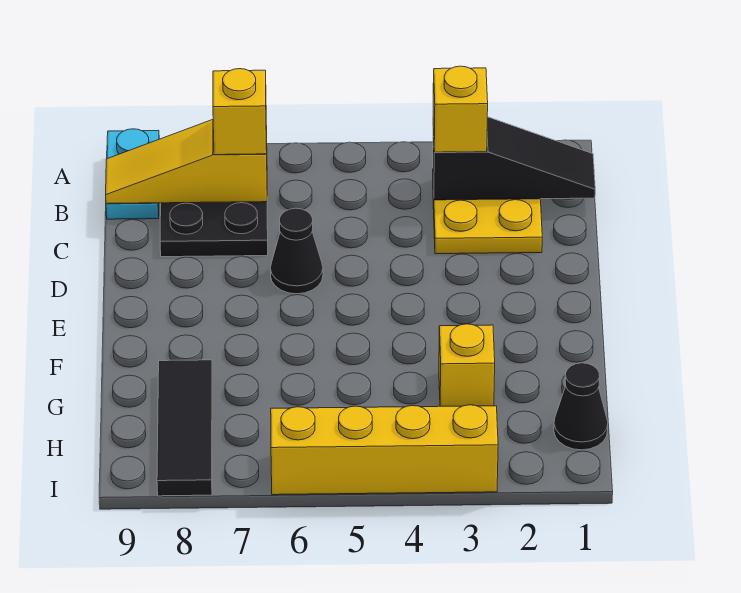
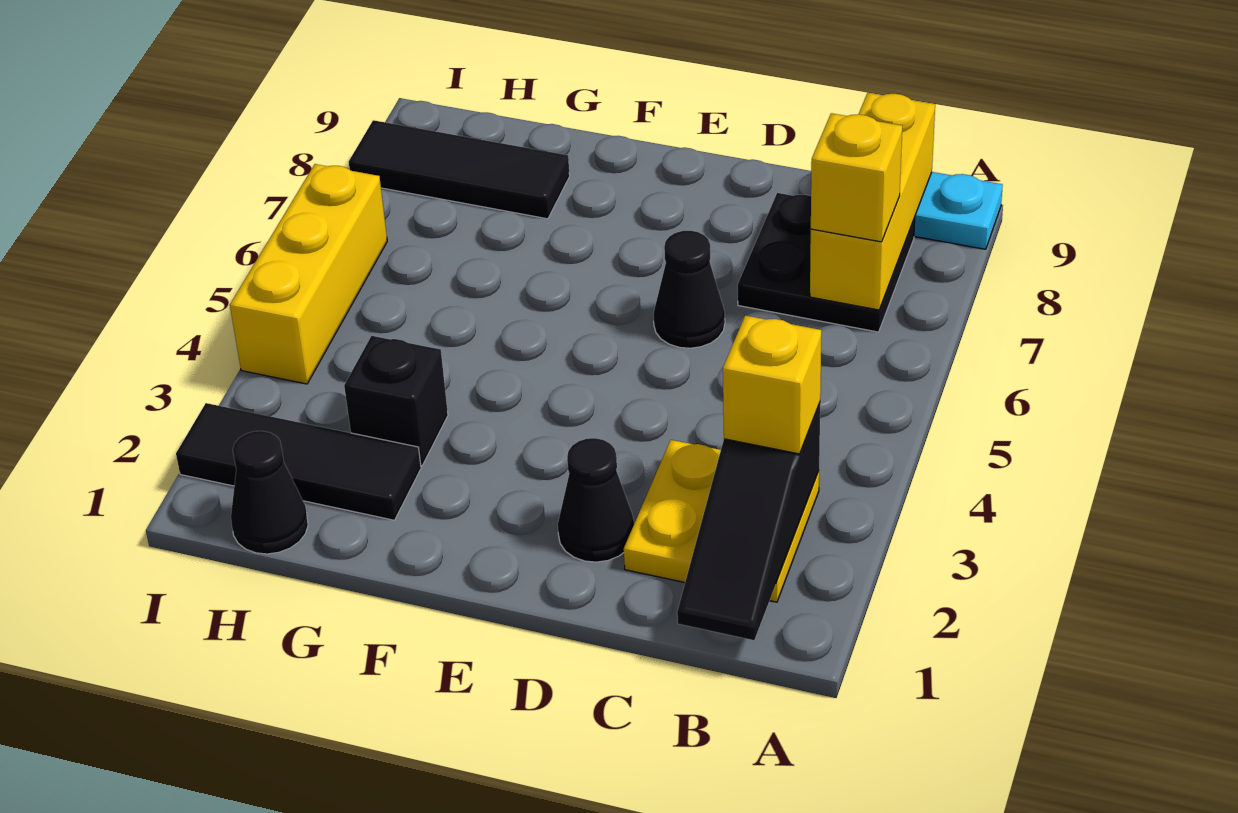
yellow slope B7:B9 level 2 top 7 -> yellow brick B7:B9 level 2
none -> black cone D2 level 1
none -> black tile G2:I2 level 1
yellow brick G3 level 1 -> black brick G3 level 1
yellow brick I3:I6 level 1 -> yellow brick I4:I6 level 1

